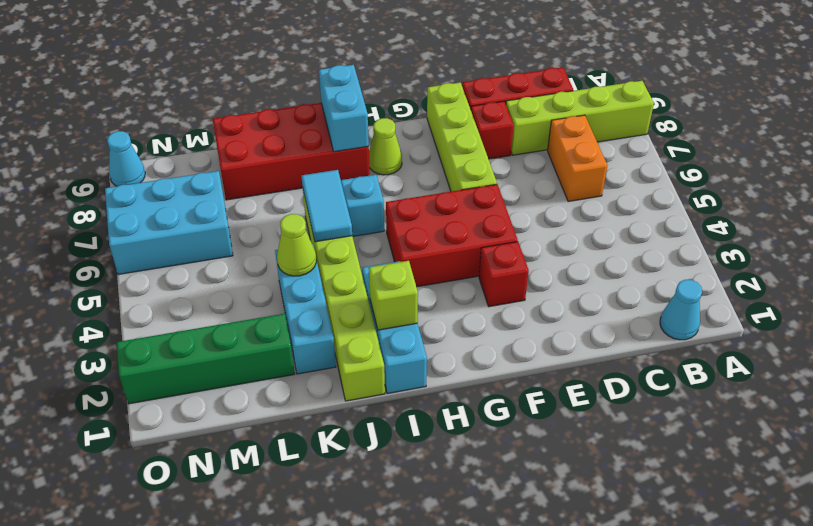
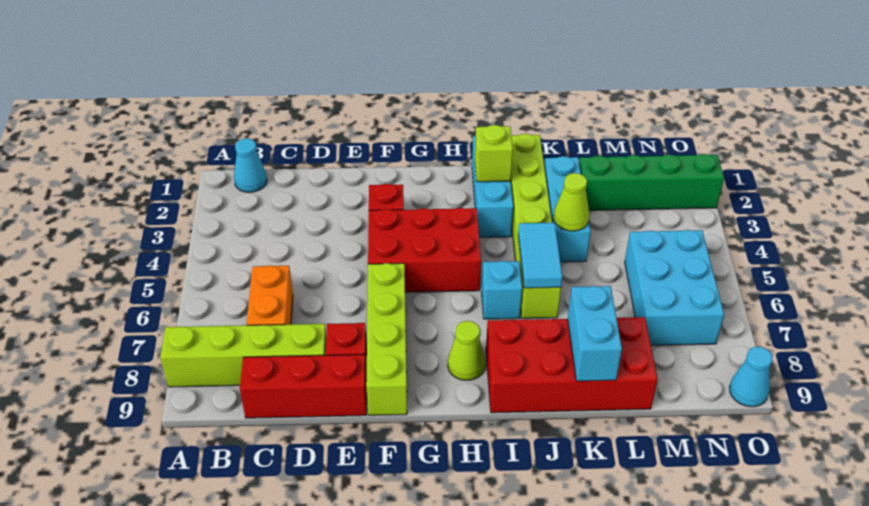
cyan brick I8:I9 level 2 -> cyan brick K8:K9 level 2
cyan brick M6:O7 level 1 -> cyan brick M5:N7 level 1

